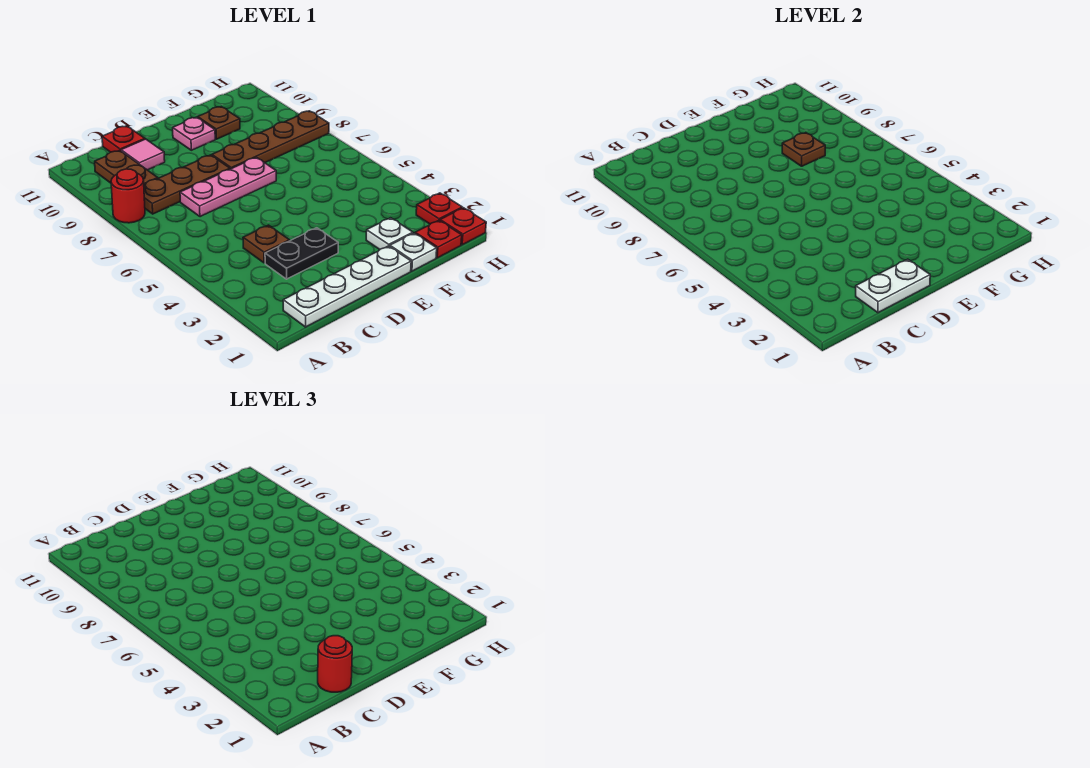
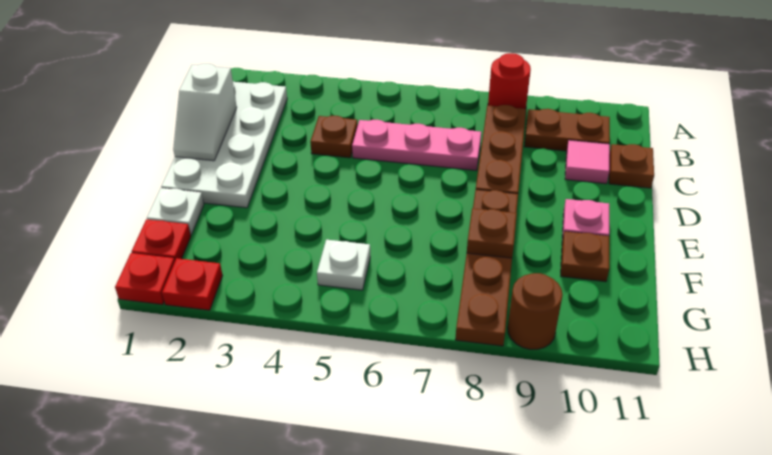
white plate B1:E1 level 1 -> white plate B1:E2 level 1
white plate C1:D1 level 2 -> white slope C1:D1 level 2 top C
red round brick C1 level 3 -> none
black plate C3:D3 level 1 -> none
pink plate C7:E7 level 1 -> pink plate C5:C7 level 1
red plate C11 level 1 -> brown plate C11 level 1
white plate F2 level 1 -> white plate G5 level 1
none -> brown round brick H9 level 1

